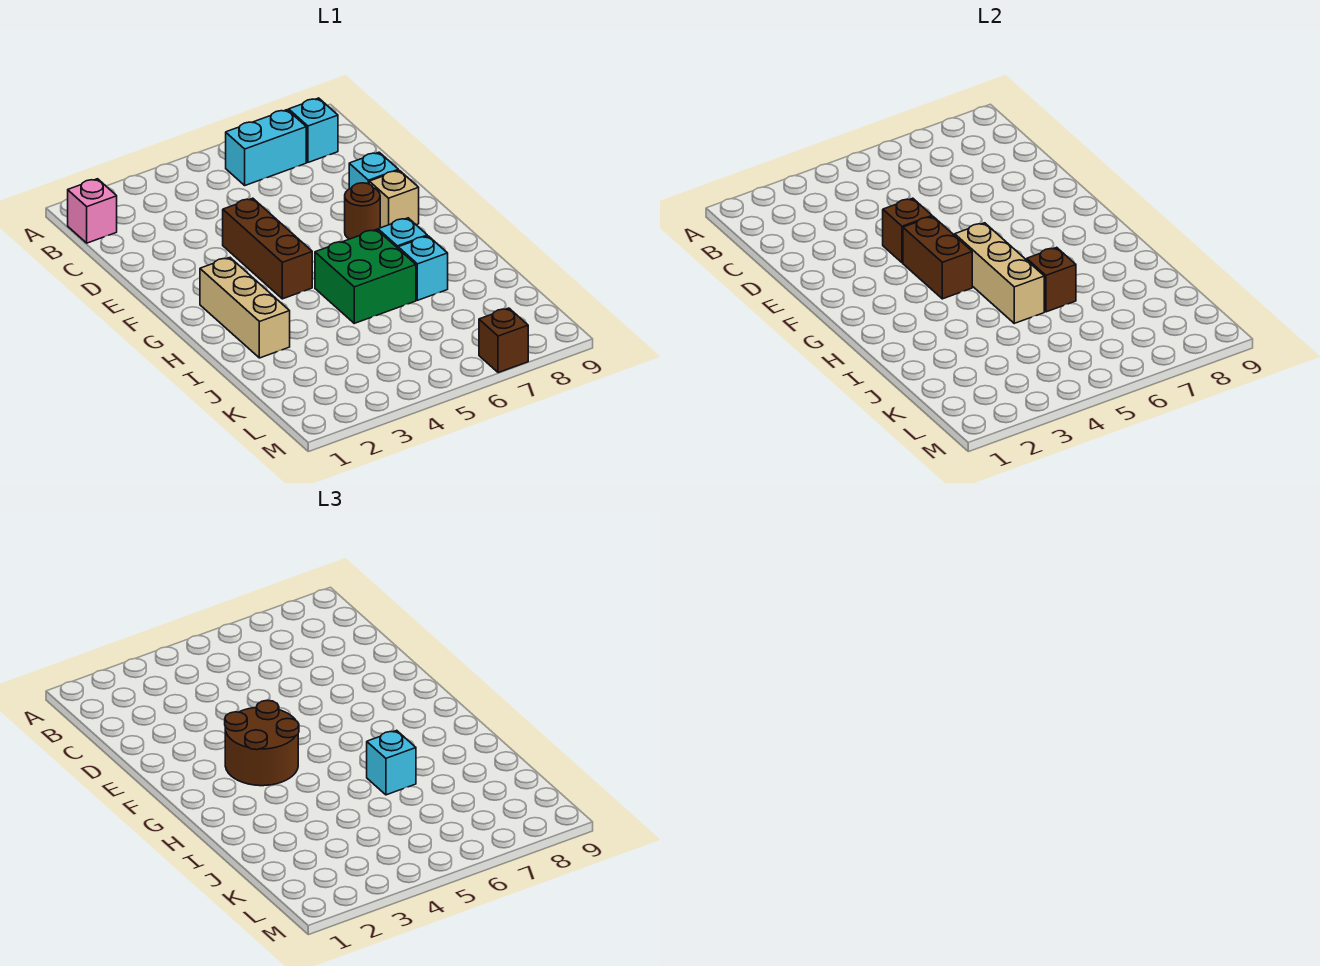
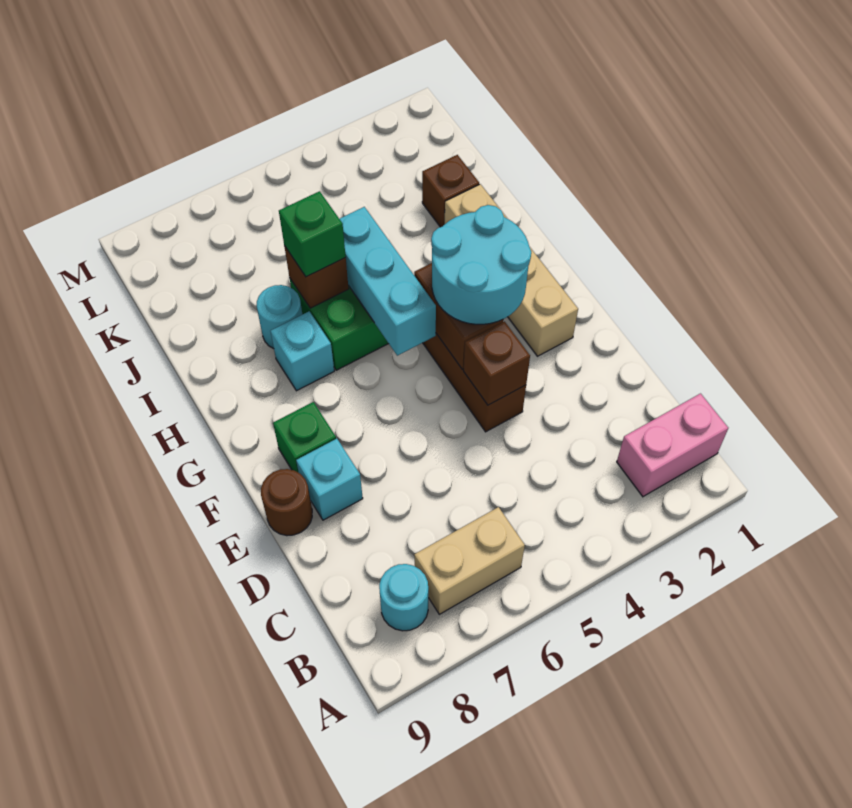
pink brick B1 level 1 -> pink brick B1:B2 level 1
cyan brick B6:B7 level 1 -> tan brick B6:B7 level 1
cyan brick B8 level 1 -> cyan round brick B8 level 1
brown round brick F3:G4 level 3 -> cyan round brick F3:G4 level 3
brown round brick F7 level 1 -> brown round brick E9 level 1
tan brick F8 level 1 -> green brick F8 level 1
tan brick G2:I2 level 1 -> tan brick F2:I2 level 1
tan brick G5:I5 level 2 -> cyan brick G5:I5 level 2
cyan brick I6 level 3 -> green brick I6 level 3
cyan brick I7 level 1 -> cyan round brick I7 level 1
brown brick M7 level 1 -> brown brick J2 level 1

